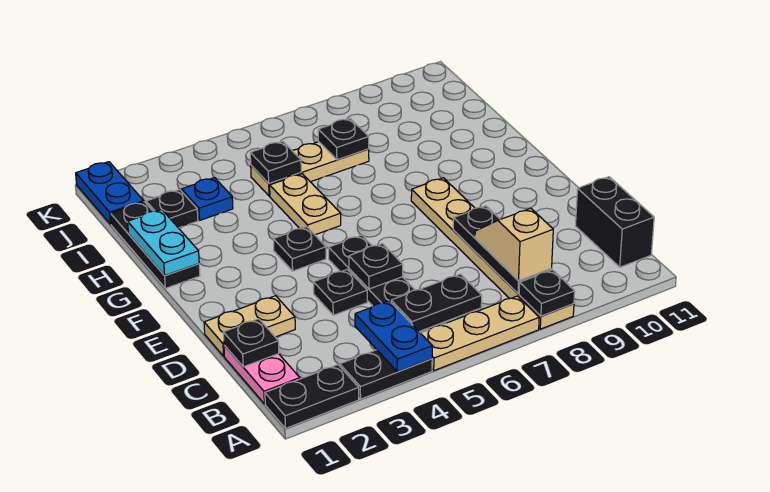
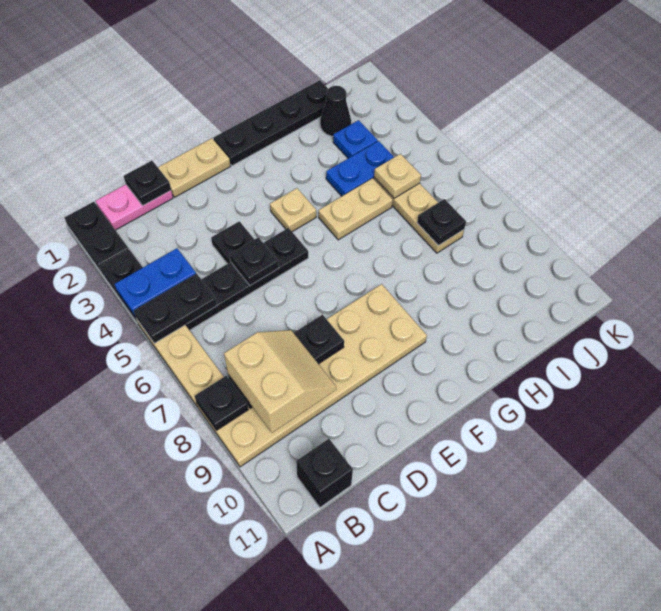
tan plate A8:F8 level 1 -> tan plate A8:F9 level 1
black plate B5:B6 level 2 -> black plate A5:B5 level 2
tan slope B8:C8 level 3 top B -> tan slope B8:C9 level 3 top B
black brick B11:C11 level 1 -> black brick B11 level 1
tan plate D1:D2 level 1 -> tan plate D1:E1 level 1
black plate F4 level 1 -> tan plate F4 level 1
black plate G1:I1 level 1 -> black plate F1:I1 level 1
cyan plate G1:H1 level 2 -> none
black plate I2 level 1 -> black cone I2 level 1
black plate I5 level 2 -> tan plate I5 level 2
blue plate J1:K1 level 1 -> blue plate H4:I4 level 1

